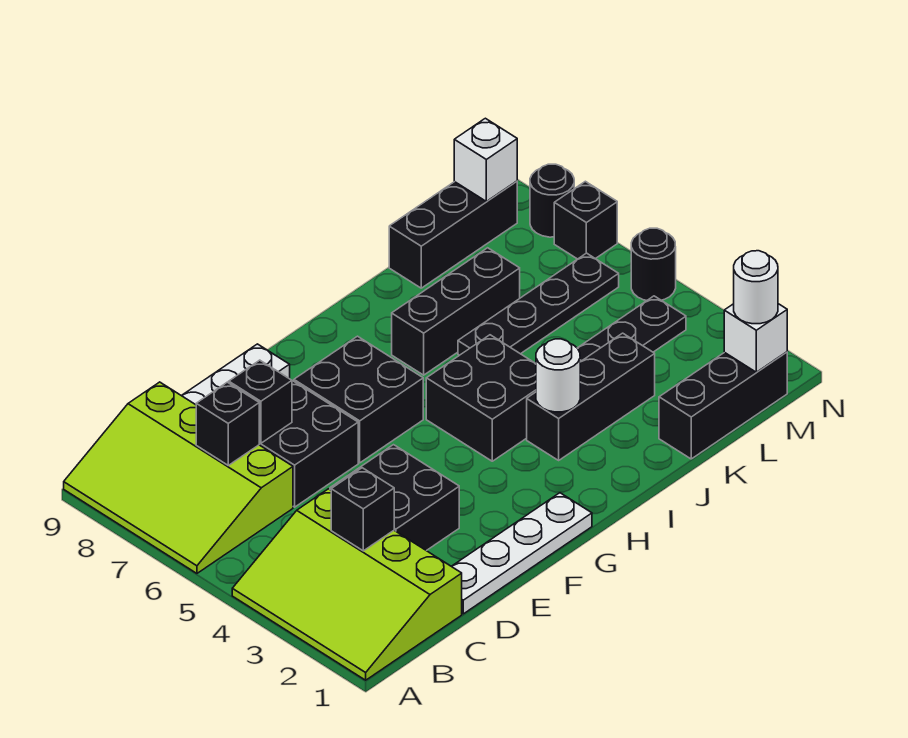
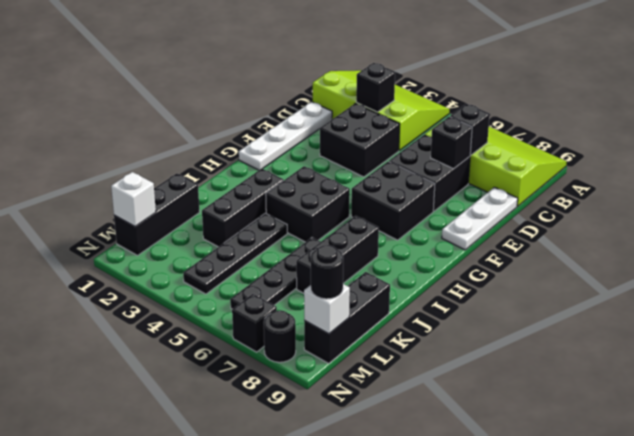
white round brick I3 level 2 -> none
white round brick M1 level 3 -> none
black round brick N5 level 1 -> black round brick M9 level 3

